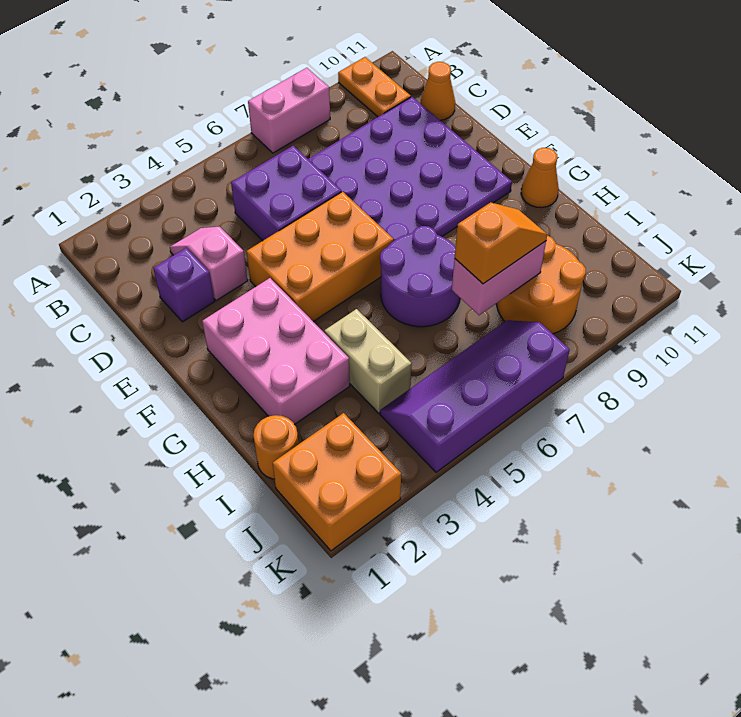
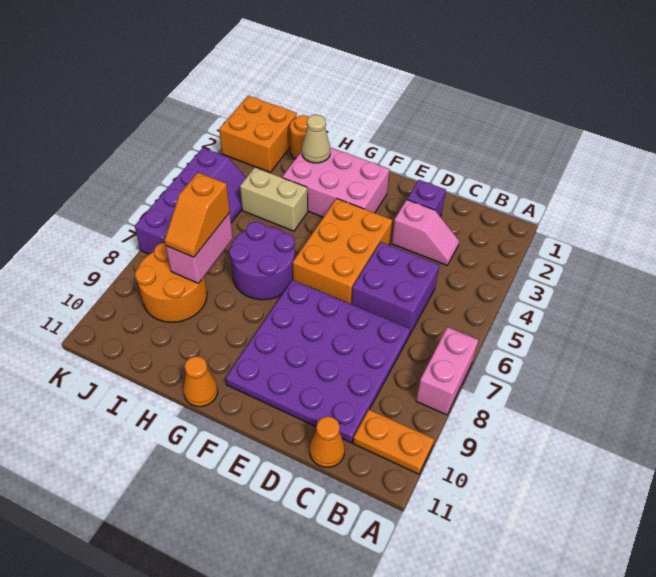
none -> tan cone H2 level 2

